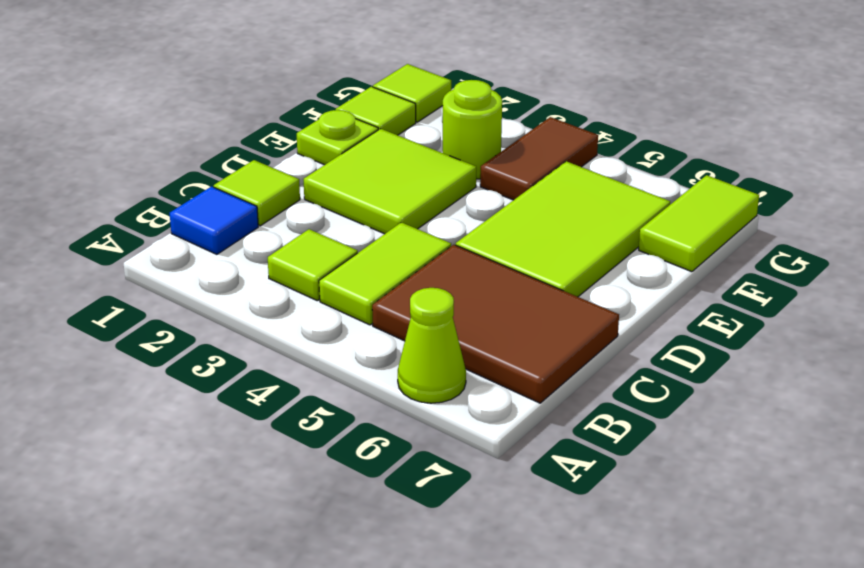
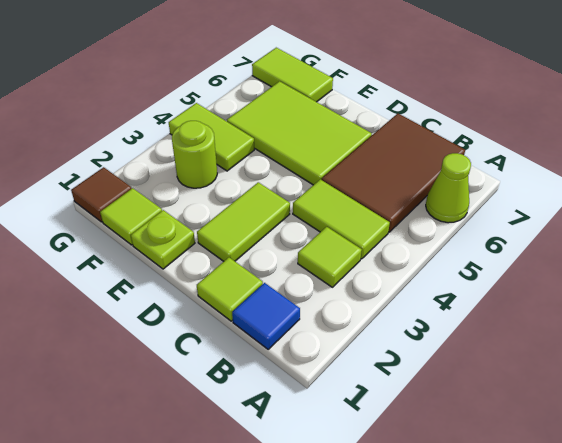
lime tile D2:E3 level 1 -> lime tile D2:D3 level 1
brown tile F4:G4 level 1 -> lime tile F4:G4 level 1
lime tile G1 level 1 -> brown tile G1 level 1

